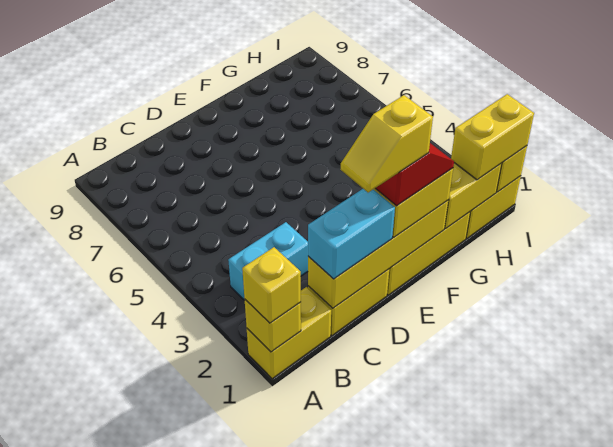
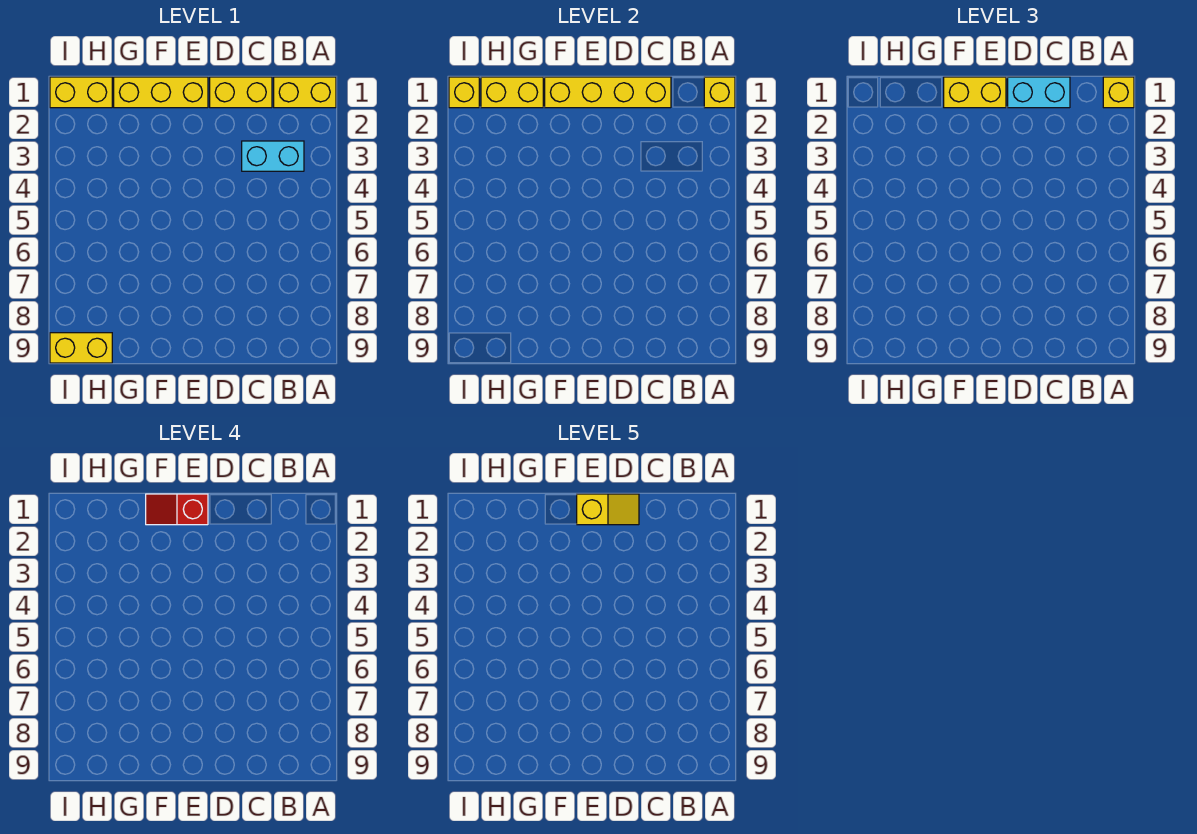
yellow brick H1:I1 level 3 -> yellow brick H9:I9 level 1

